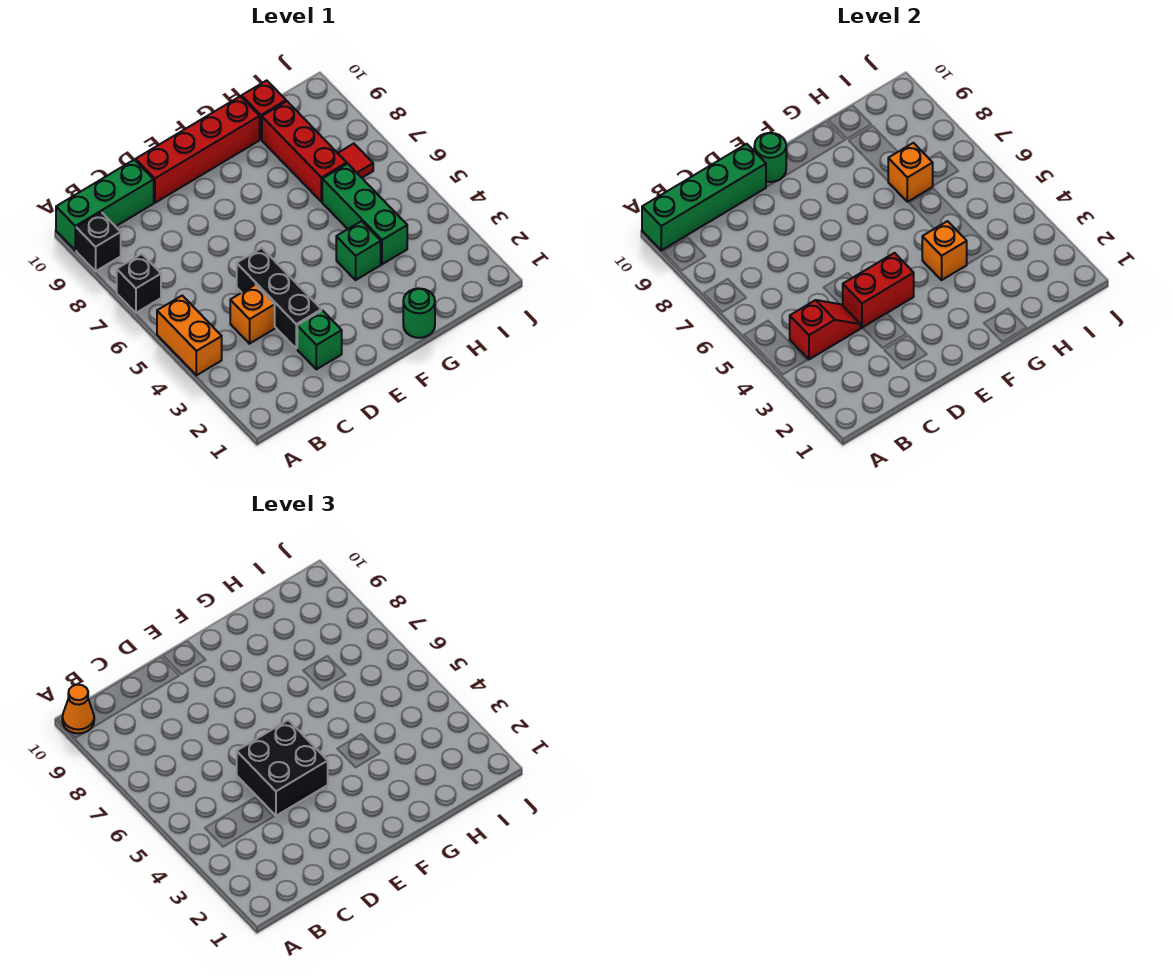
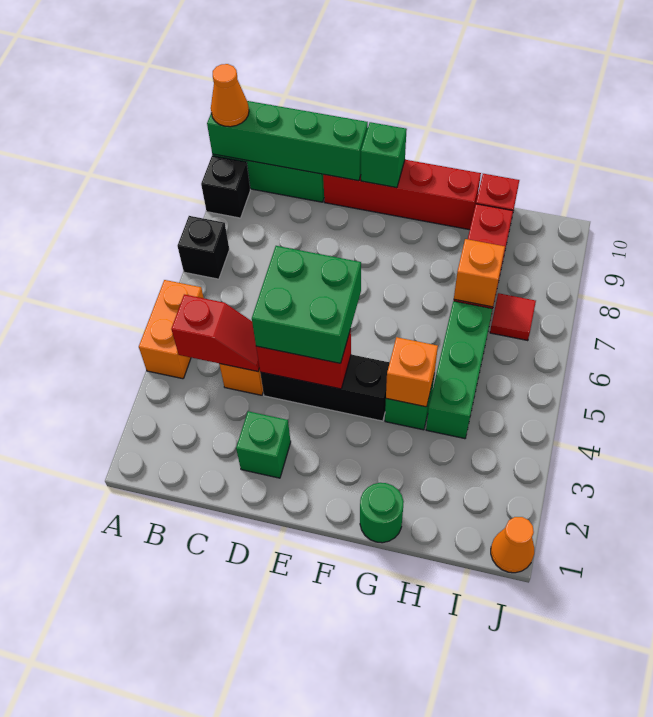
black brick D3:D5 level 1 -> black brick D4:F4 level 1
black brick D4:E5 level 3 -> green brick D4:E5 level 3
green round brick E10 level 2 -> green brick E10 level 2
none -> orange cone J1 level 1

